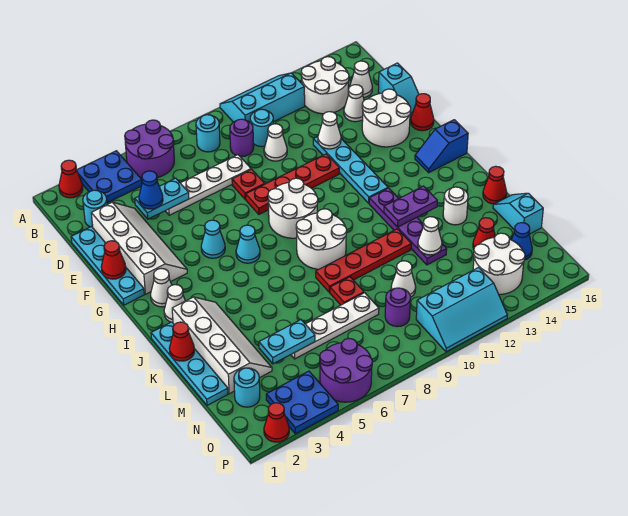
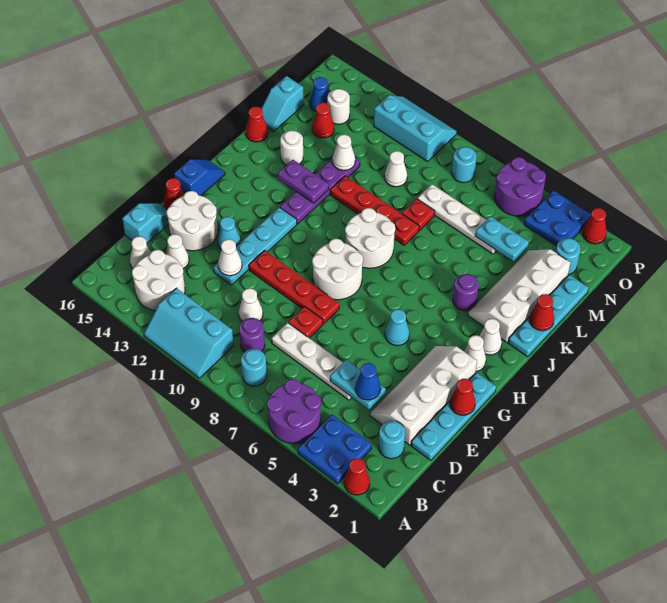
cyan round brick C10 level 1 -> cyan round brick O8 level 1
cyan cone H6 level 1 -> cyan cone F13 level 1
blue slope H15:H16 level 1 top 16 -> blue slope G16:H16 level 1 top G
purple round brick N9 level 1 -> purple round brick J4 level 1
white round brick N13:O14 level 1 -> white round brick N14 level 1

